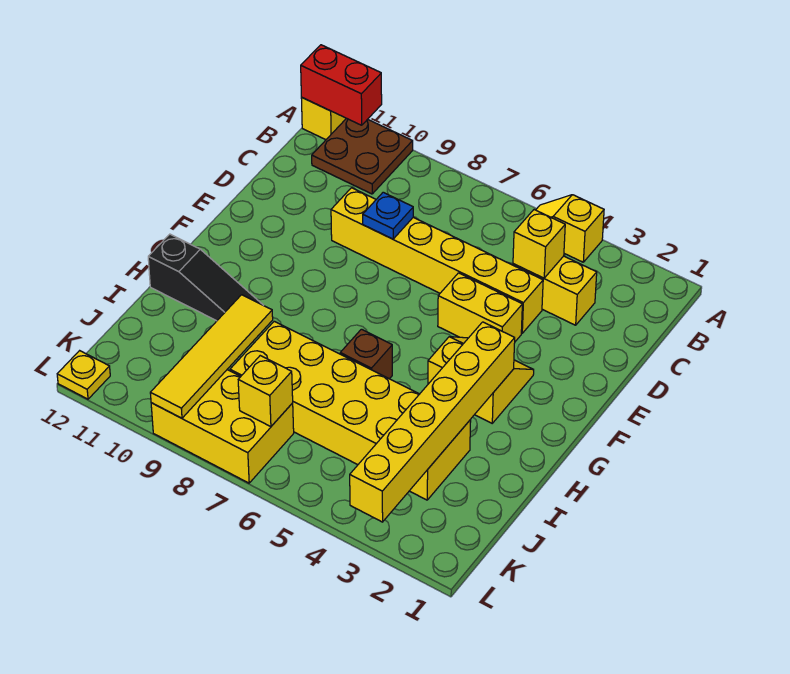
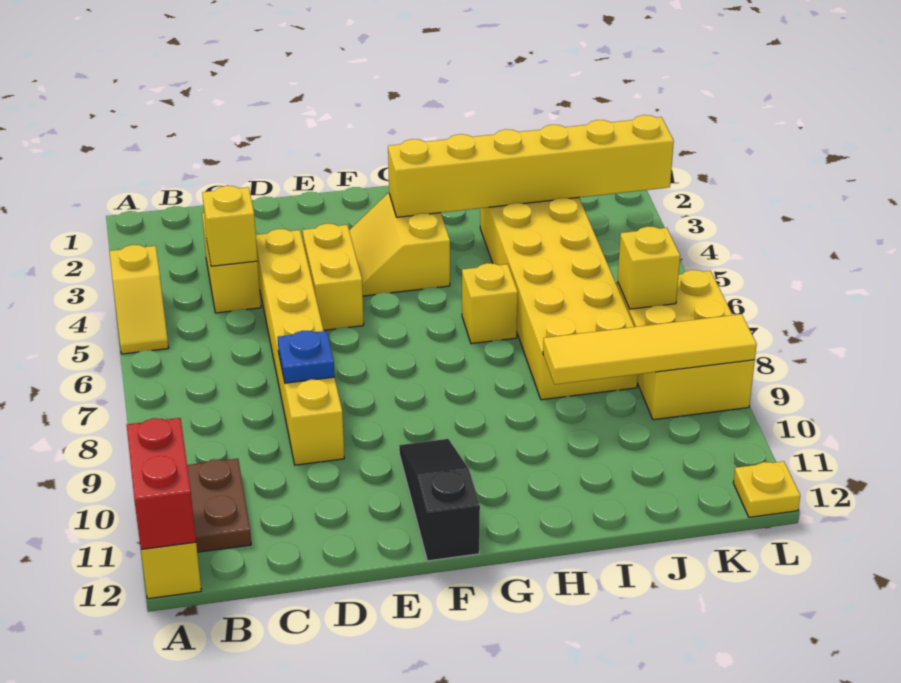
brown brick H6 level 1 -> yellow brick H6 level 1
black slope H10:H12 level 1 top 12 -> black slope F10:F12 level 1 top 12

